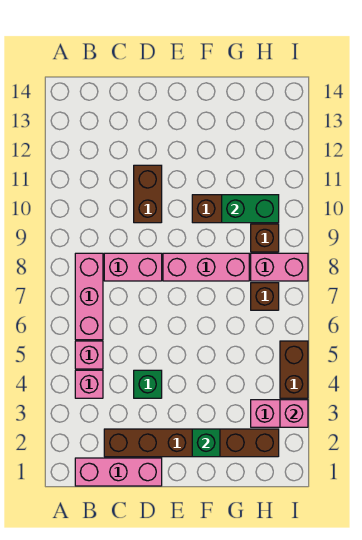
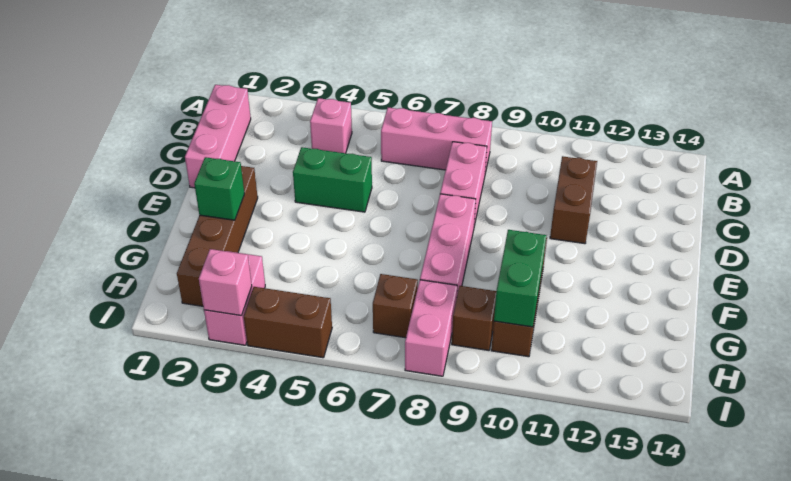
pink brick B5 level 1 -> none
brown brick C2:H2 level 1 -> brown brick E2:H2 level 1
green brick D4 level 1 -> green brick D4:D5 level 1
brown brick D10:D11 level 1 -> brown brick C11:D11 level 1

